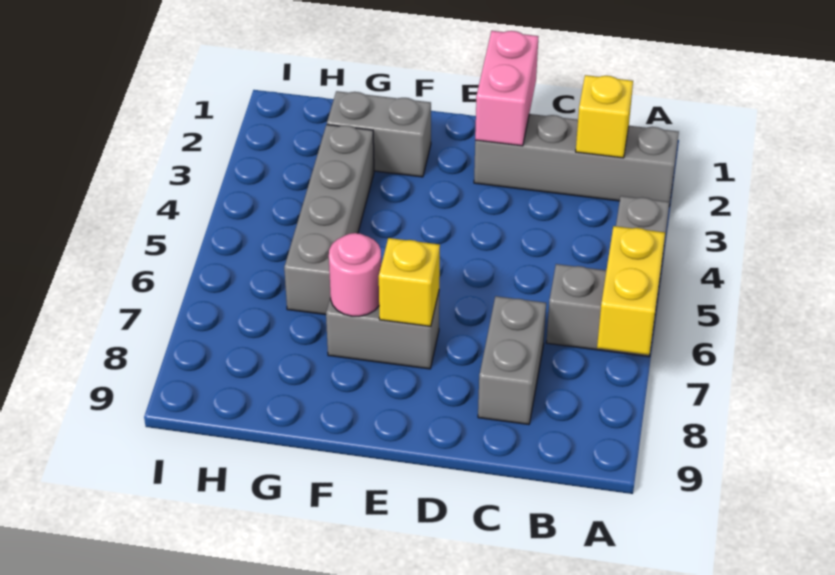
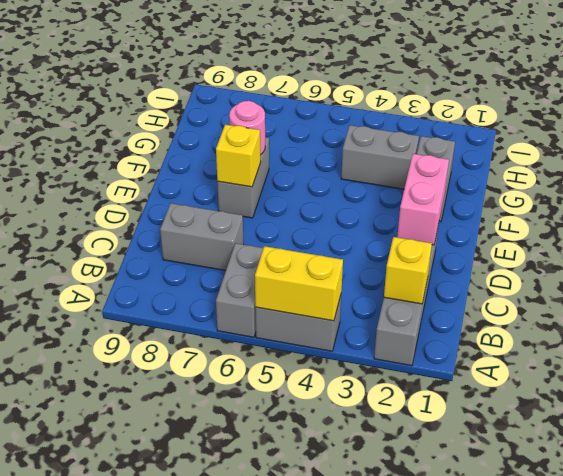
yellow brick A6:A7 level 2 -> yellow brick A4:A5 level 2
pink brick D1:D2 level 2 -> pink brick D2:E2 level 2
grey brick G3:G6 level 1 -> grey brick G3:G4 level 1

